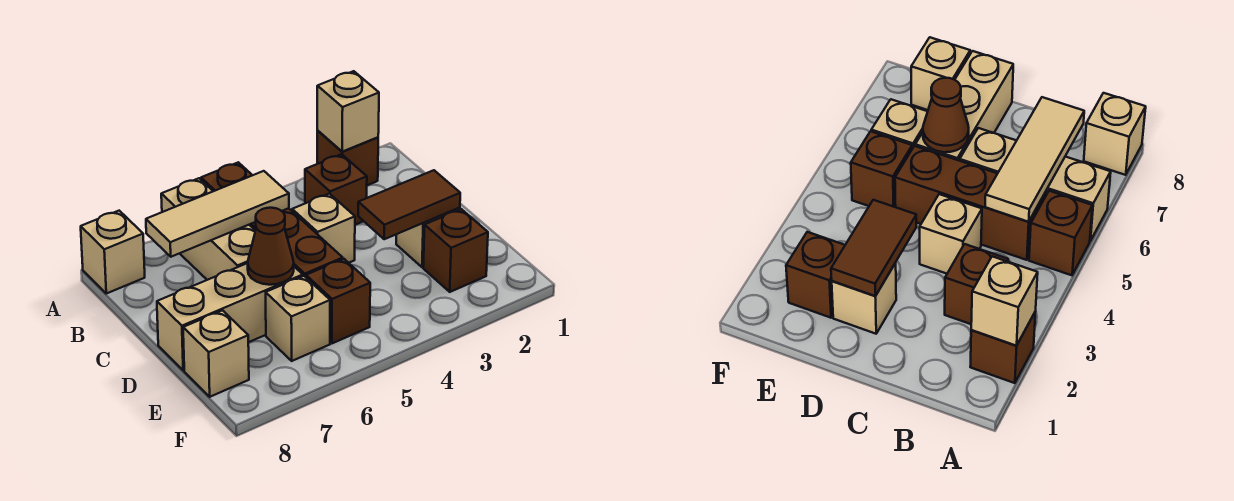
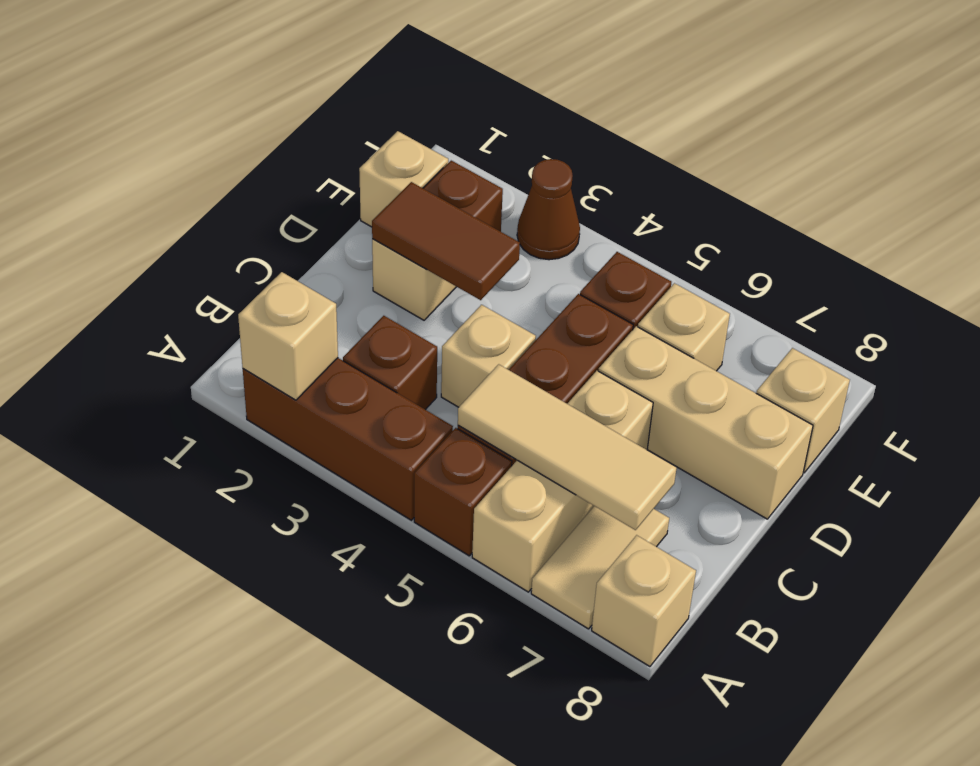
brown brick A2 level 1 -> brown brick A2:A4 level 1
none -> tan tile A7:B7 level 1
brown cone D6 level 2 -> brown cone F3 level 1
none -> tan brick E1 level 1

